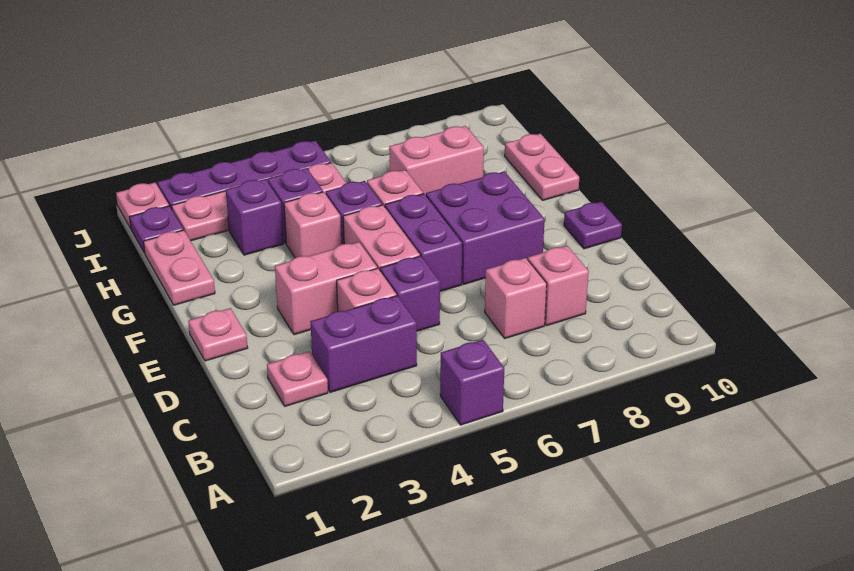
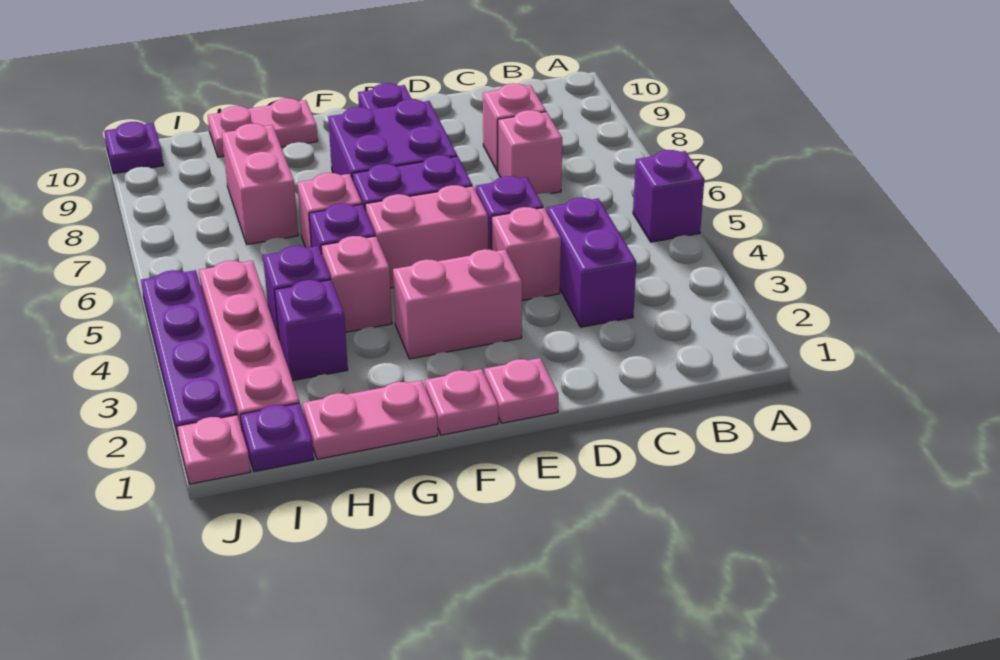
pink plate C2 level 1 -> pink plate F1 level 1
pink brick E3:E4 level 1 -> pink brick E3:F3 level 1
none -> purple plate J10 level 1

